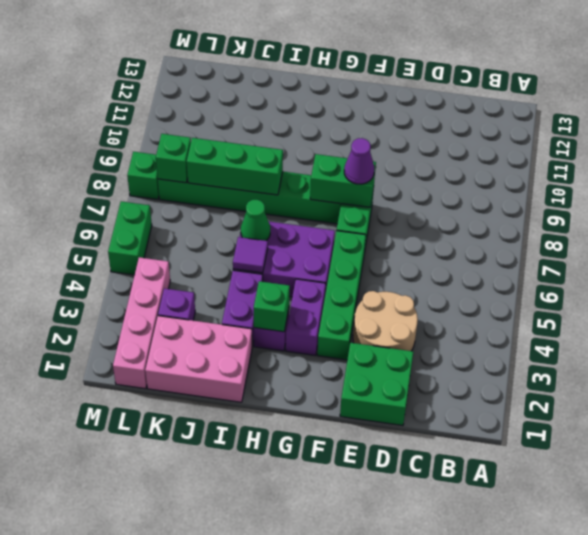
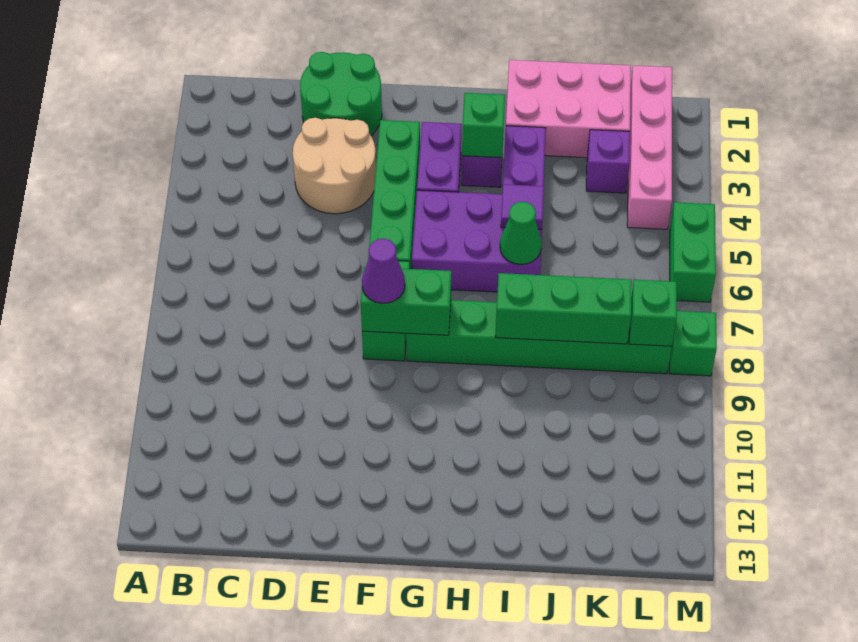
green brick D1:E2 level 1 -> green round brick D1:E2 level 1

